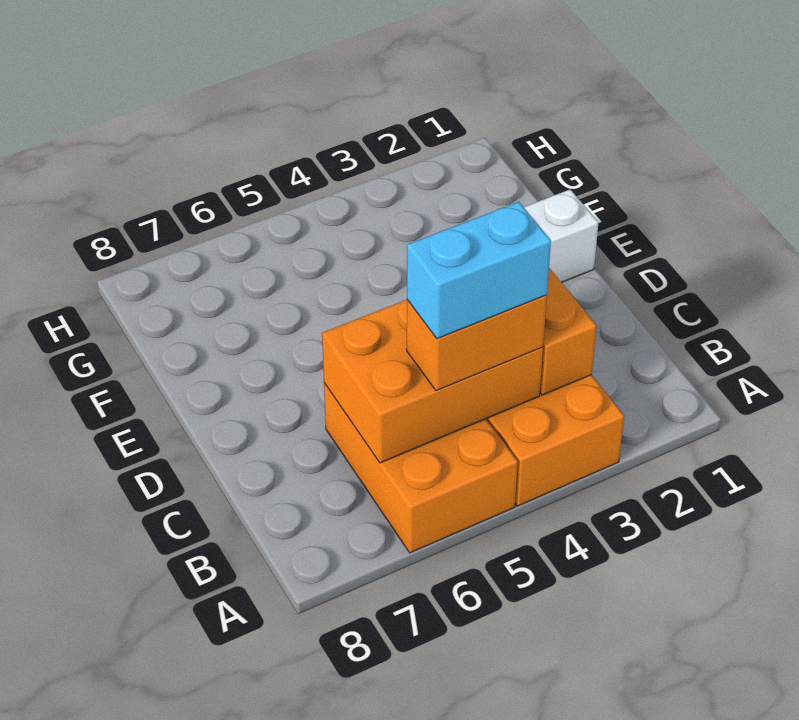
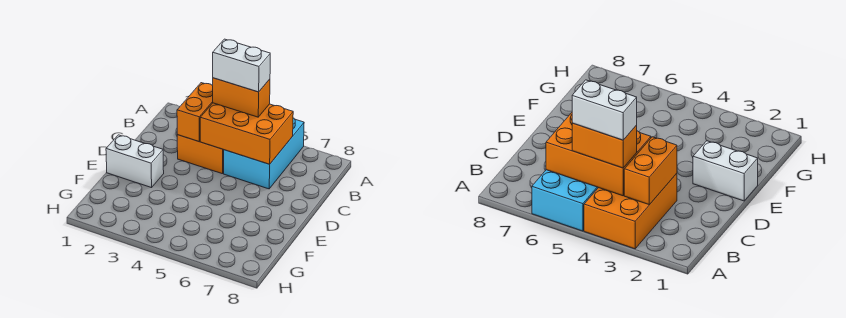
orange brick A5:C6 level 1 -> cyan brick A5:C6 level 1
cyan brick B4:B5 level 4 -> white brick B4:B5 level 4

